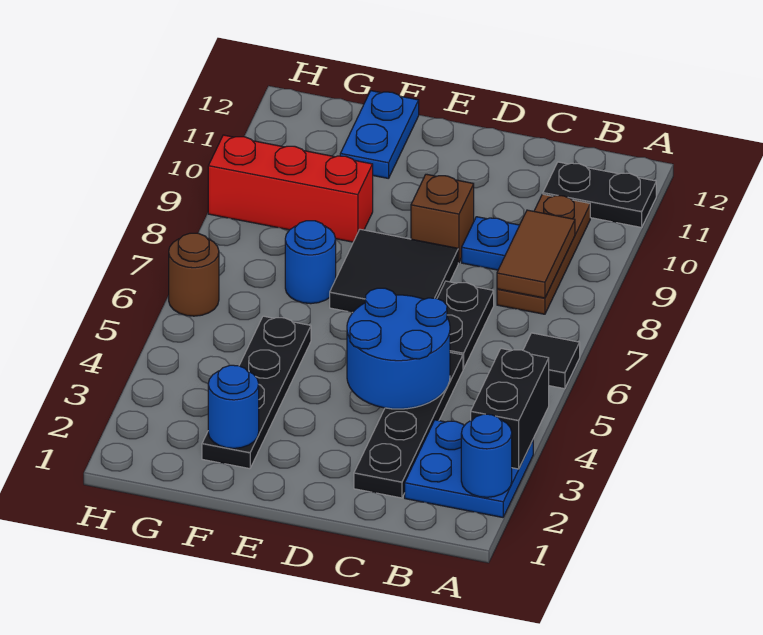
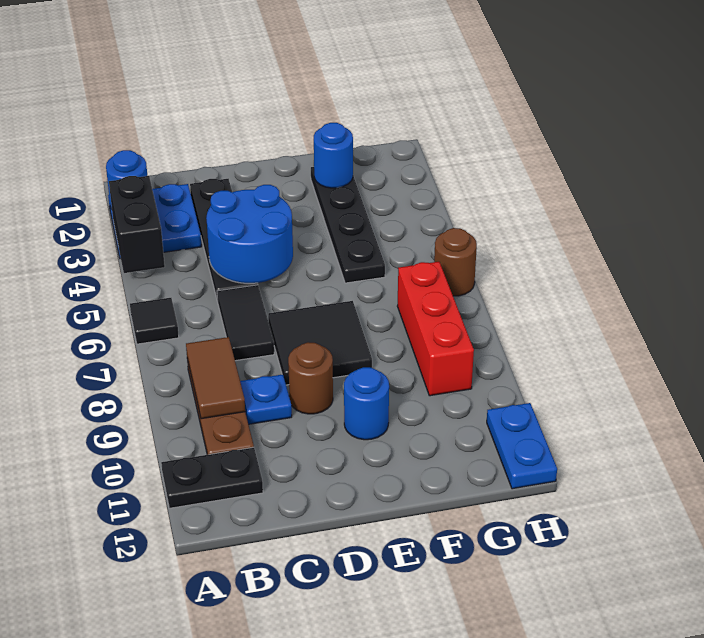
black plate C6:C7 level 1 -> black tile C6:C7 level 1
brown brick D9 level 1 -> brown round brick D9 level 1
blue round brick F7 level 1 -> blue round brick E10 level 1
red brick F9:H9 level 1 -> red brick G7:G9 level 1
blue plate F11:F12 level 1 -> blue plate H11:H12 level 1

